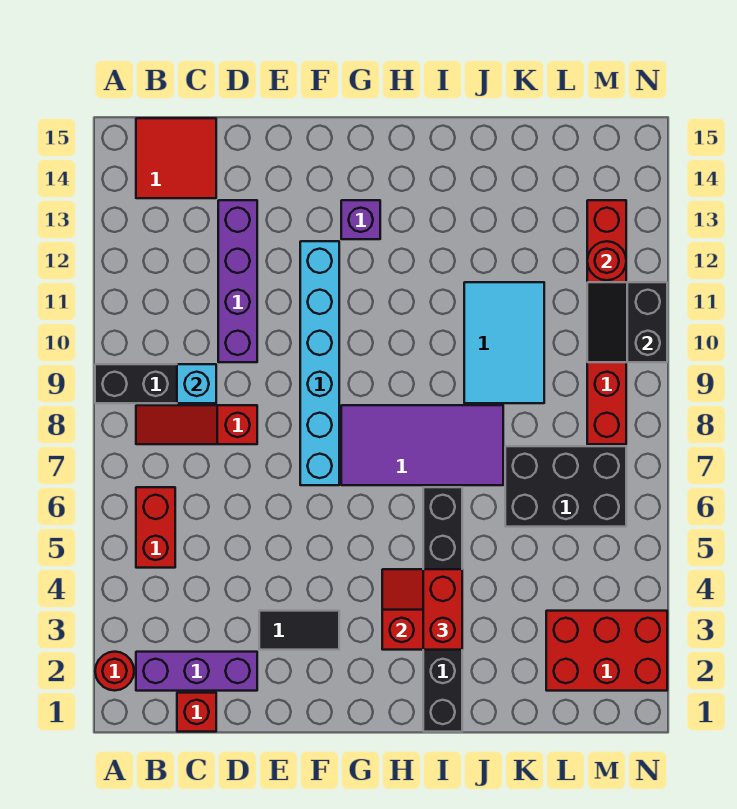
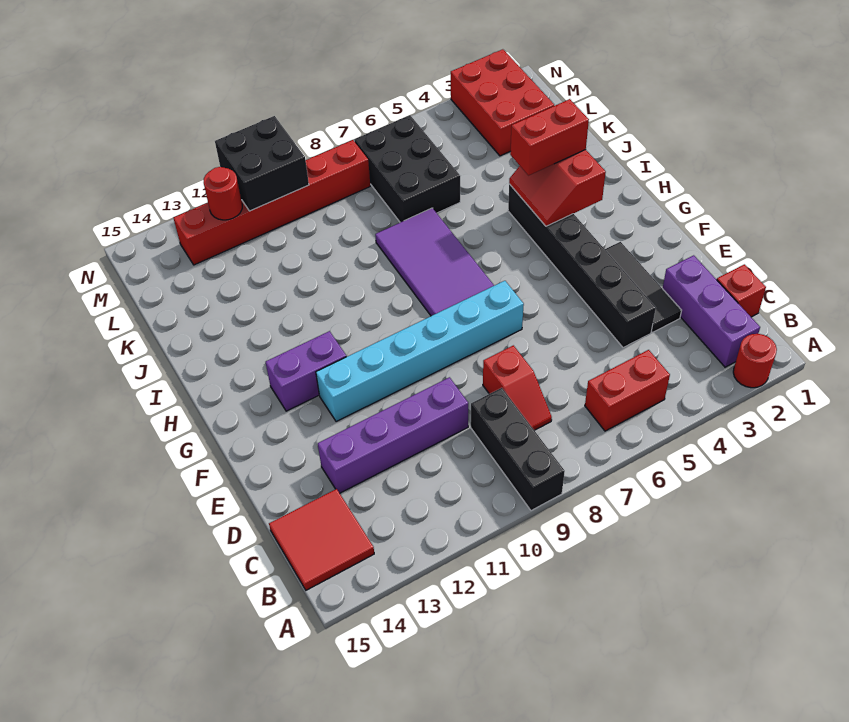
red slope B8:D8 level 1 top D -> red slope C8:D8 level 1 top D
cyan brick C9 level 2 -> none
black tile E3:F3 level 1 -> black tile D3:F3 level 1
purple brick G13 level 1 -> purple brick G12:G13 level 1
black brick I1:I6 level 1 -> black brick D4:I4 level 1
cyan tile J9:K11 level 1 -> none
black slope M10:N11 level 2 top N -> black brick M10:N11 level 2

